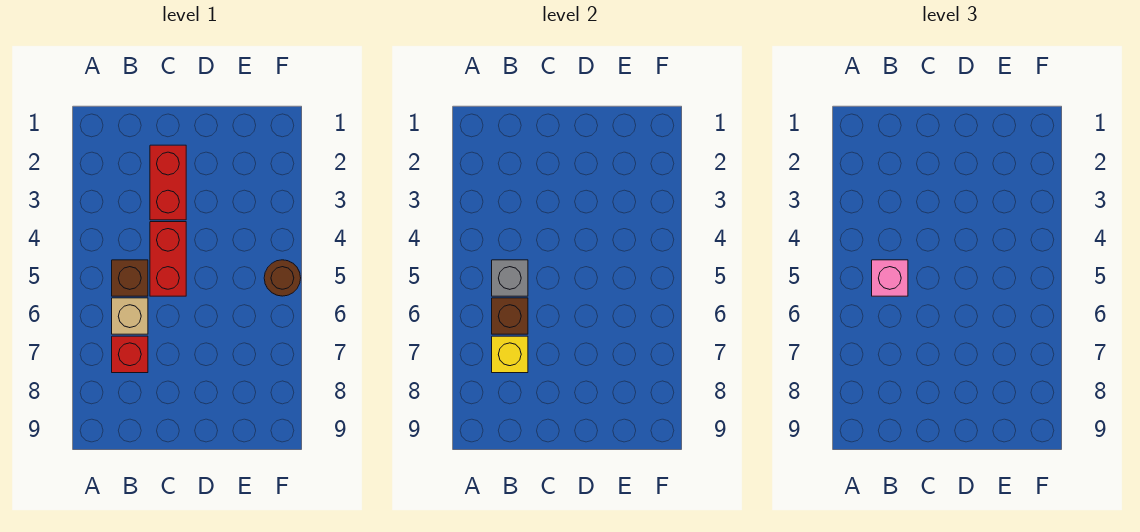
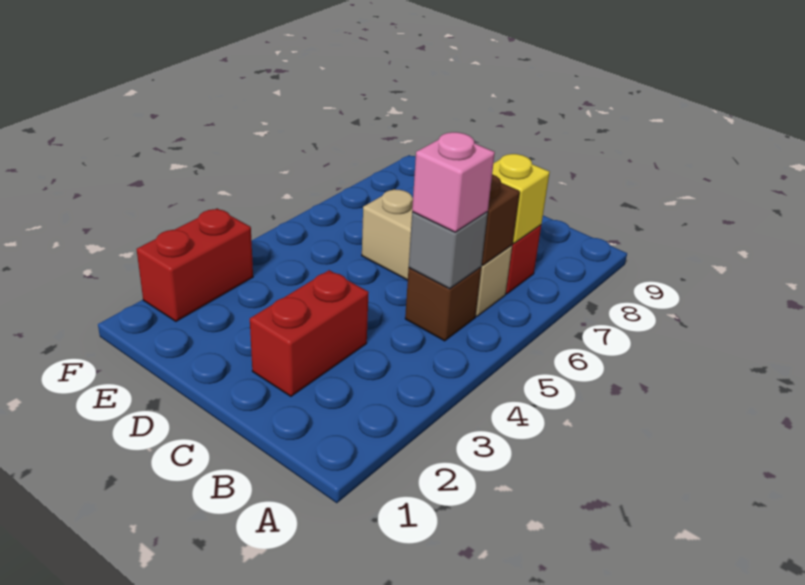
tan brick B6 level 1 -> tan brick B6:D6 level 1
red brick C4:C5 level 1 -> red brick F2:F3 level 1
brown round brick F5 level 1 -> none

